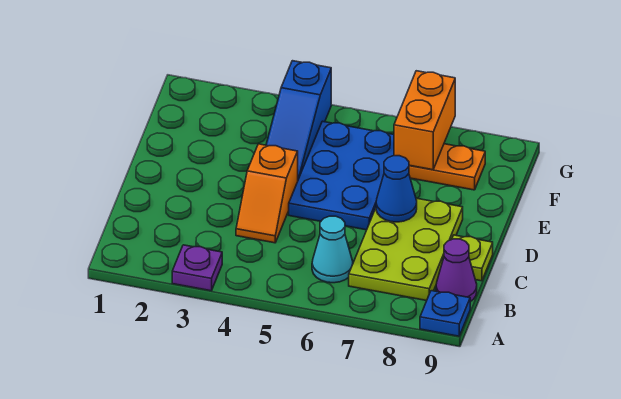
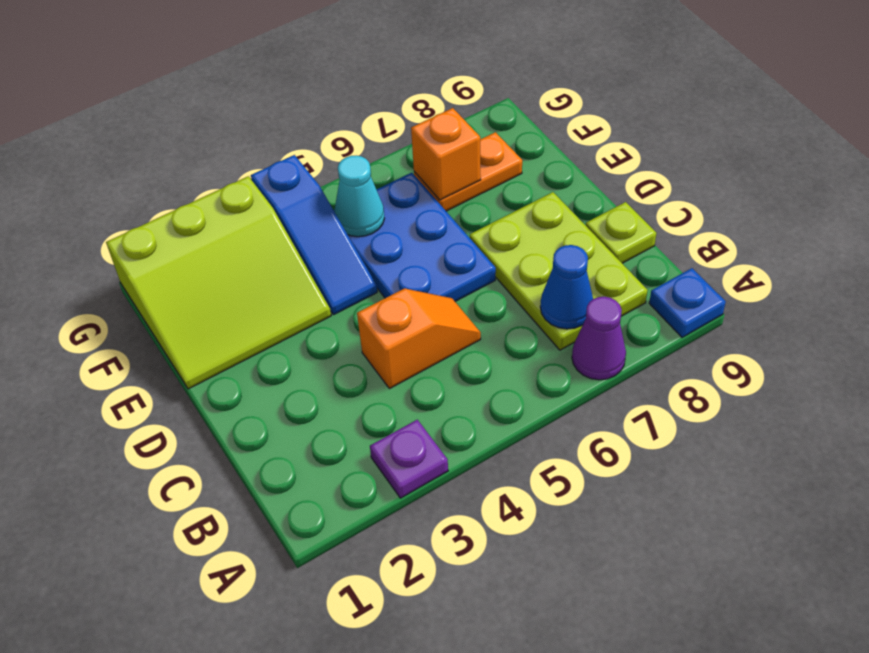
cyan cone B6 level 1 -> cyan cone F5 level 2
purple cone B9 level 1 -> purple cone A7 level 1
orange slope C4:D4 level 1 top D -> orange slope C4:C5 level 1 top 4
blue cone D7 level 2 -> blue cone B7 level 2
none -> lime slope E1:G3 level 1 top G
orange brick F7:G7 level 2 -> orange brick F7 level 2

